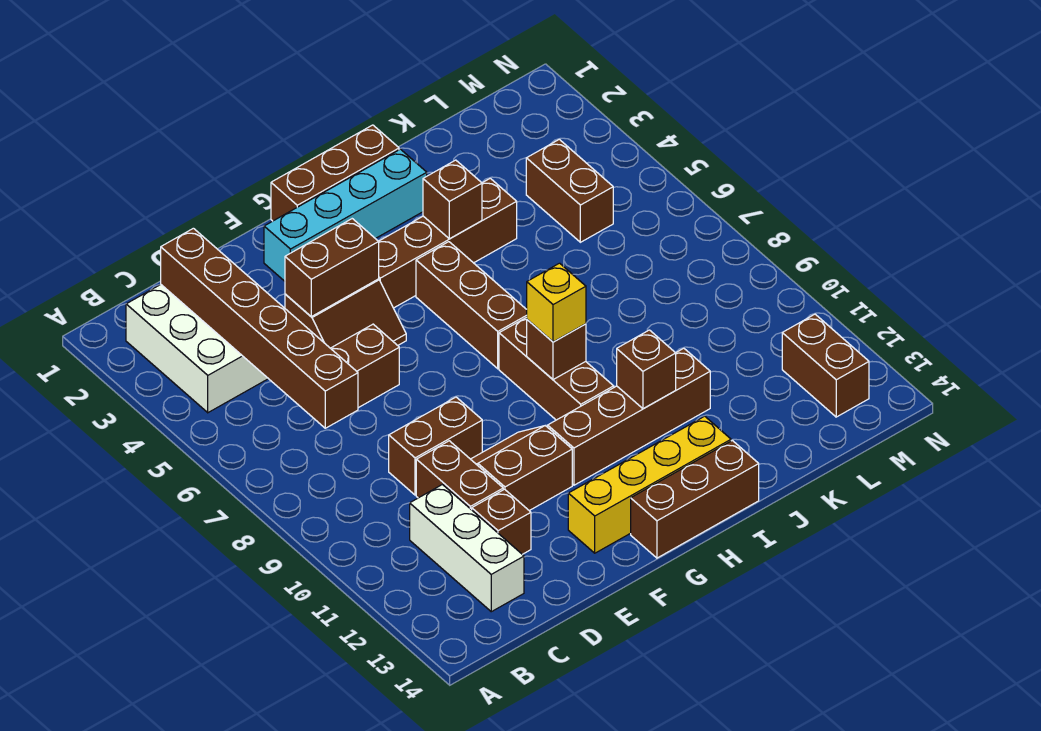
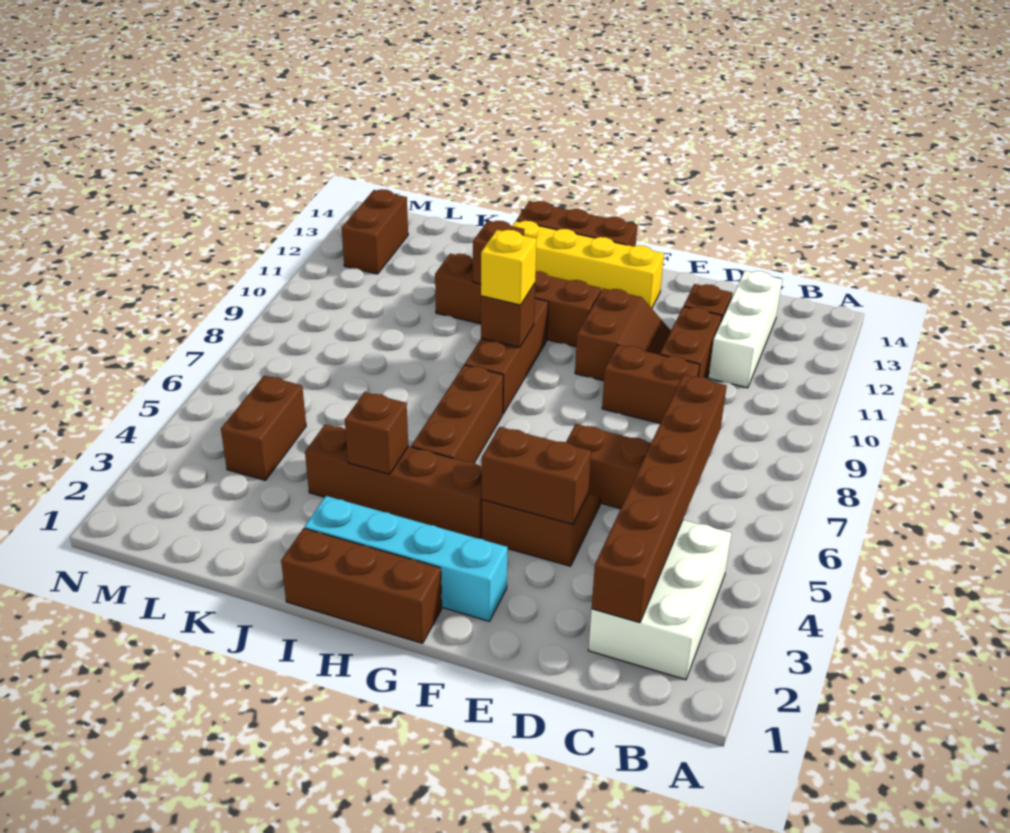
brown slope E10:F11 level 1 top 11 -> brown slope E10:F11 level 1 top F

